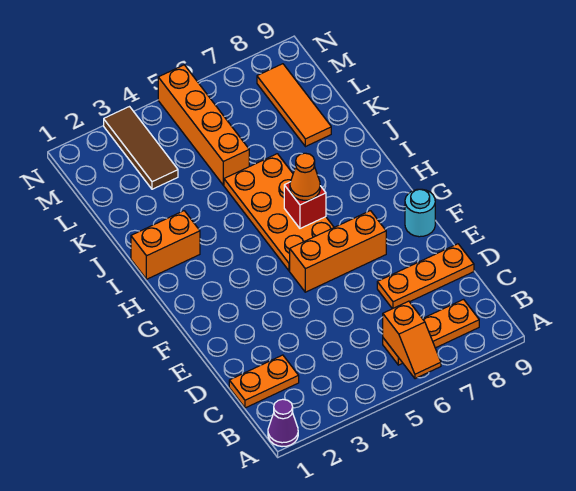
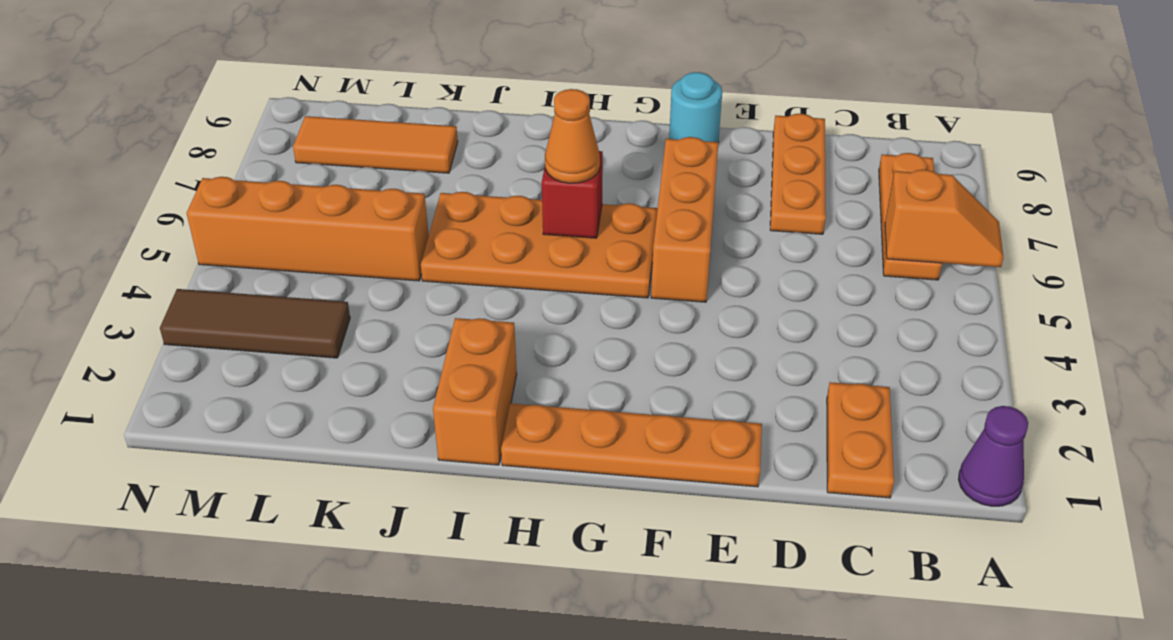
none -> orange plate E1:H1 level 1

